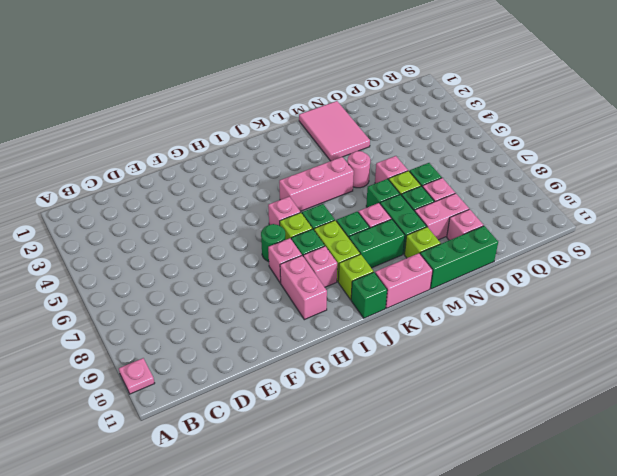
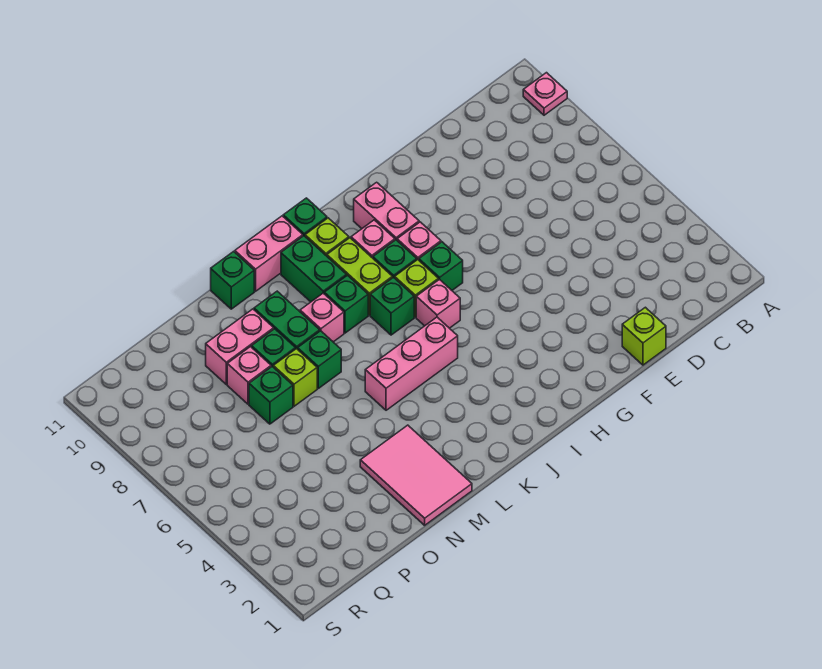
green round brick H7 level 1 -> green brick H7 level 1
green brick K9:L9 level 1 -> green brick K9:K10 level 1
pink round brick M5 level 1 -> none
lime brick M10 level 1 -> lime brick E1 level 1
green brick M11:O11 level 1 -> green brick M11 level 1
pink brick N6 level 1 -> none
pink brick O10 level 1 -> none

